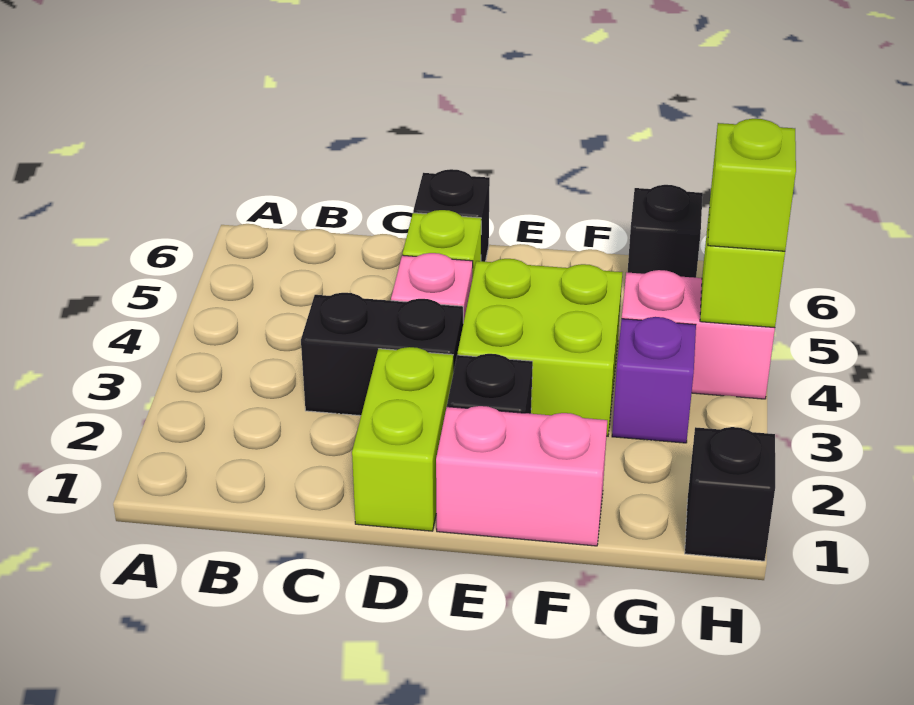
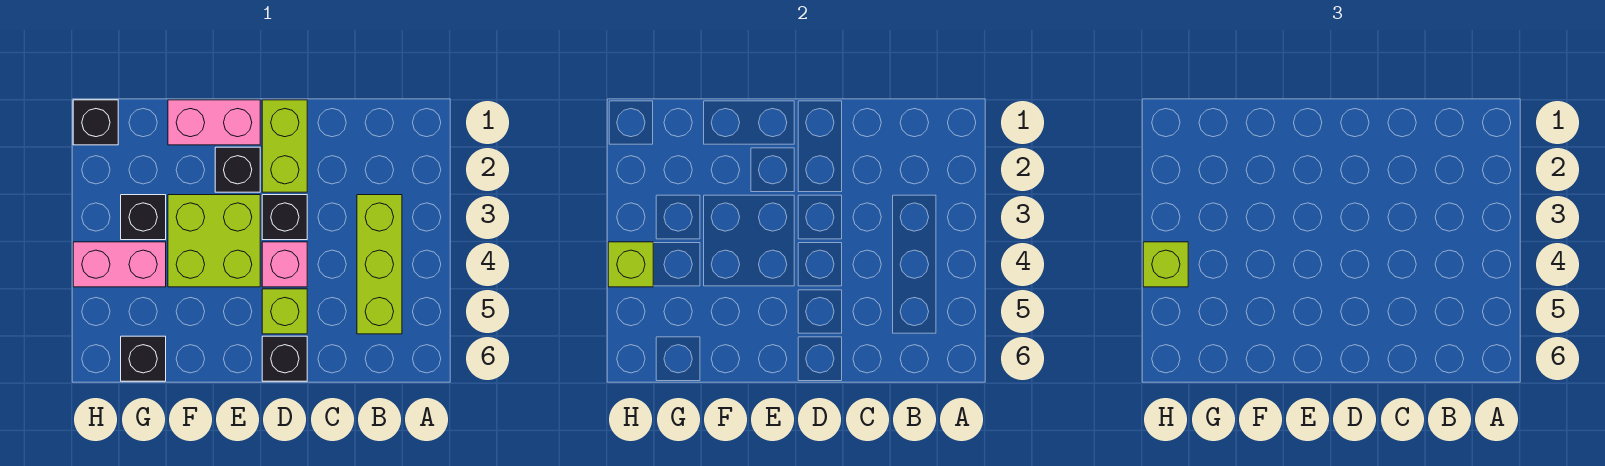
none -> lime brick B3:B5 level 1
black brick C3:D3 level 1 -> black brick D3 level 1
purple brick G3 level 1 -> black brick G3 level 1

